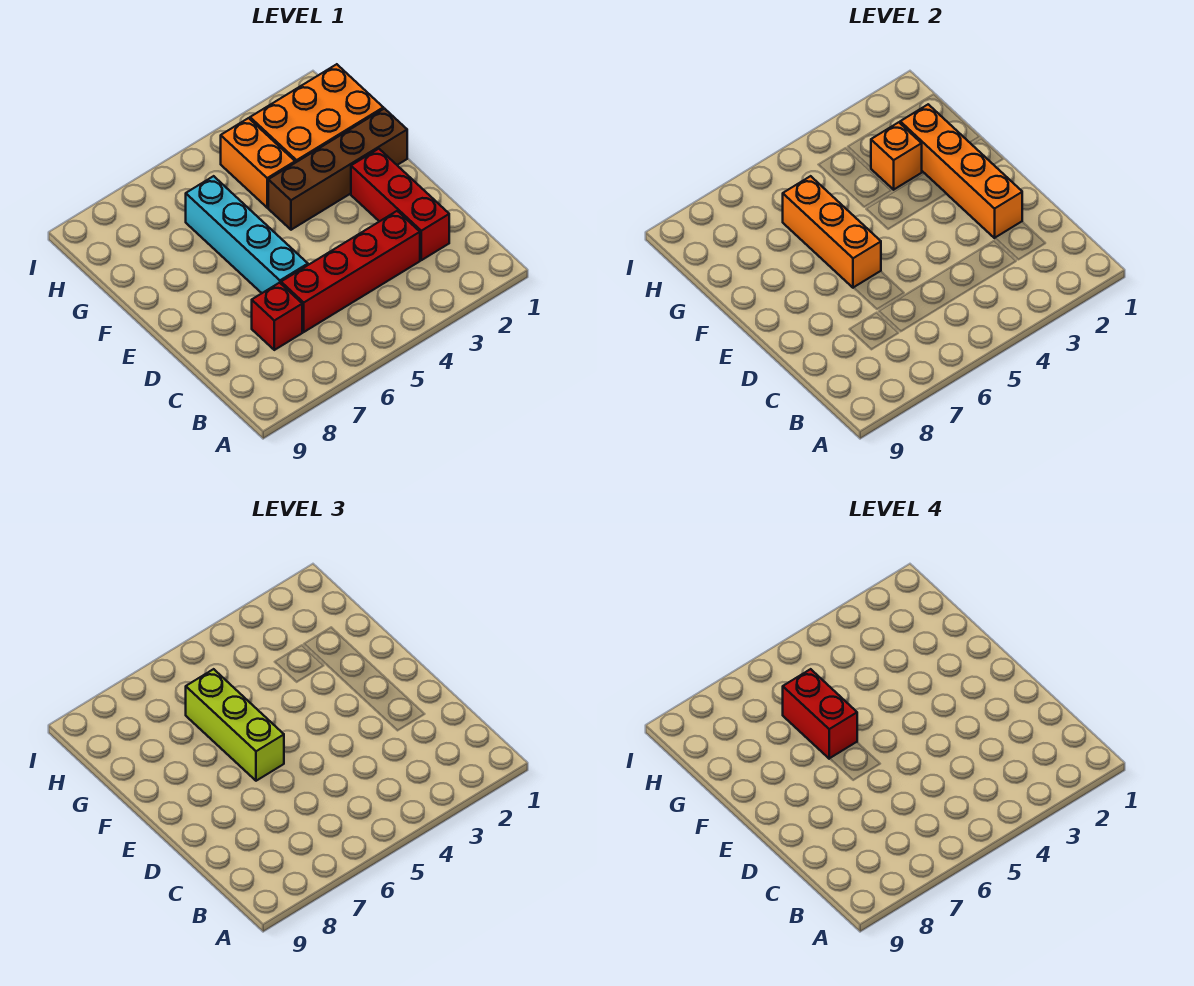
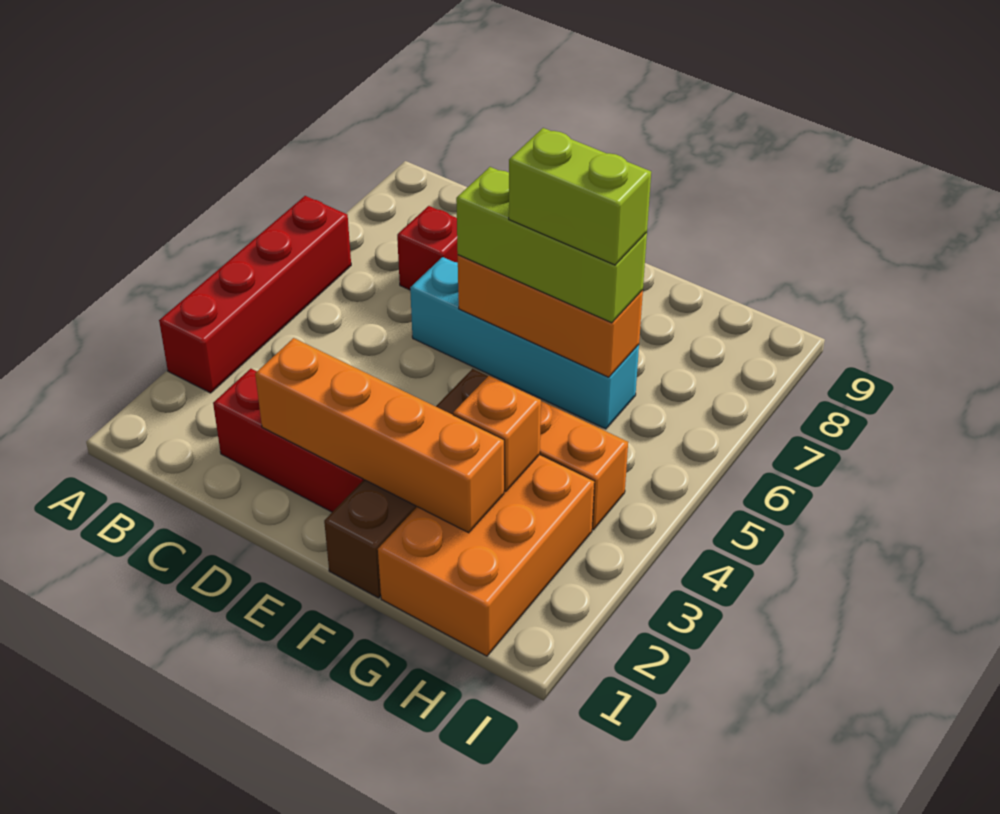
red brick C3:C6 level 1 -> red brick A3:A6 level 1
red brick F6:G6 level 4 -> lime brick F6:G6 level 4

